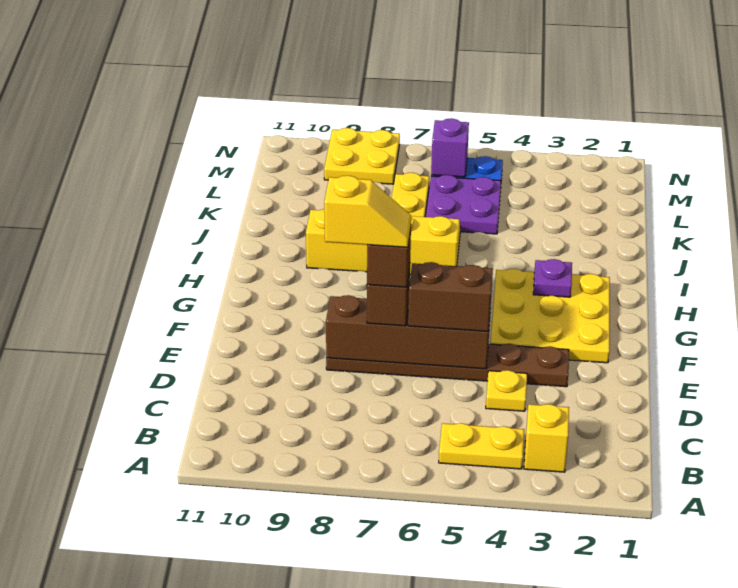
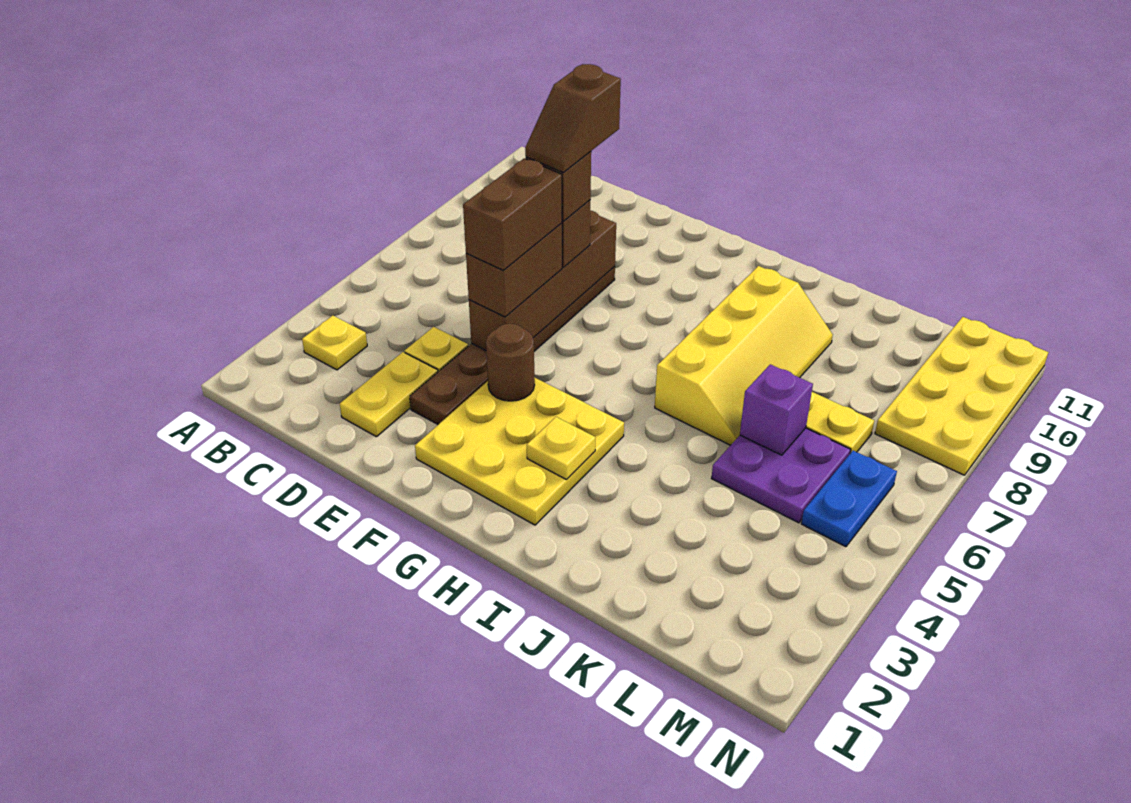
yellow brick B3 level 1 -> yellow plate B3 level 1
yellow plate B4:B5 level 1 -> yellow plate D2:D3 level 1
none -> brown brick E5:E6 level 4
yellow slope E7:E8 level 5 top 8 -> brown slope E7:E8 level 5 top 8
none -> brown round brick F4 level 2
purple plate H3 level 2 -> yellow plate H3 level 2
purple brick M6 level 2 -> purple brick K6 level 2
yellow plate M8:N9 level 1 -> yellow plate M8:N11 level 1

